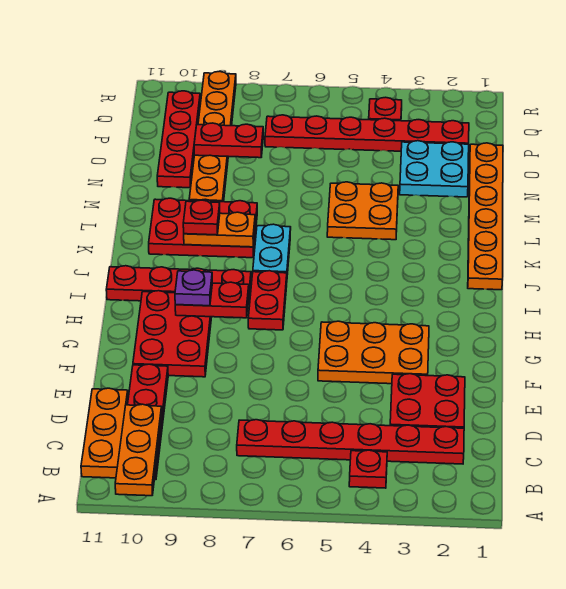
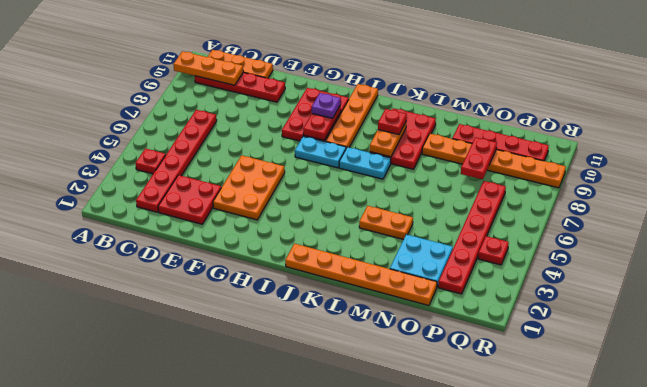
red plate F9:H10 level 1 -> red plate G8:H10 level 1
red plate H7:I7 level 1 -> cyan plate H7:I7 level 1
red plate I8:I11 level 1 -> orange plate I8:I11 level 1
orange plate L4:M5 level 1 -> orange plate L4:M4 level 1

